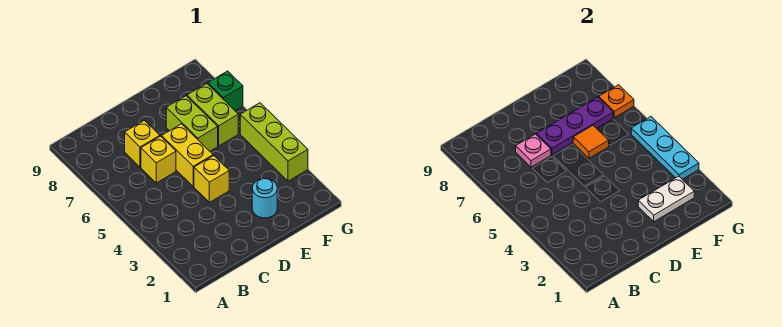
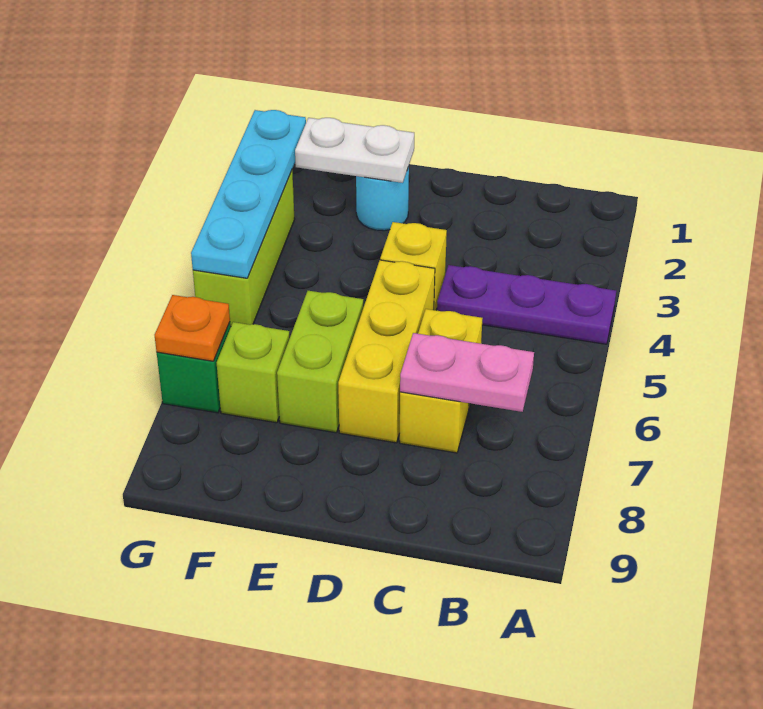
pink plate C7 level 2 -> pink plate B7:C7 level 2
yellow brick D5:D6 level 1 -> yellow brick D5:D7 level 1
purple plate D7:F7 level 2 -> purple plate A4:C4 level 1
orange tile E6 level 2 -> none
lime brick F6:F7 level 1 -> lime brick F7 level 1
cyan plate G3:G5 level 2 -> cyan plate G2:G5 level 2

